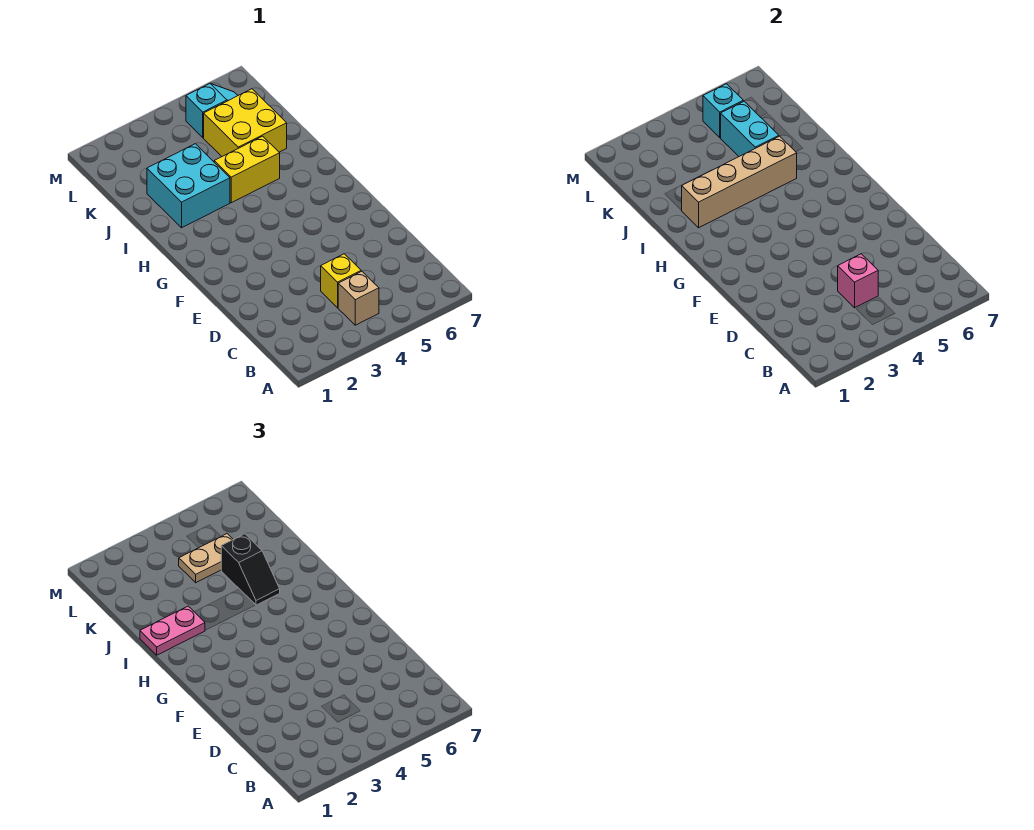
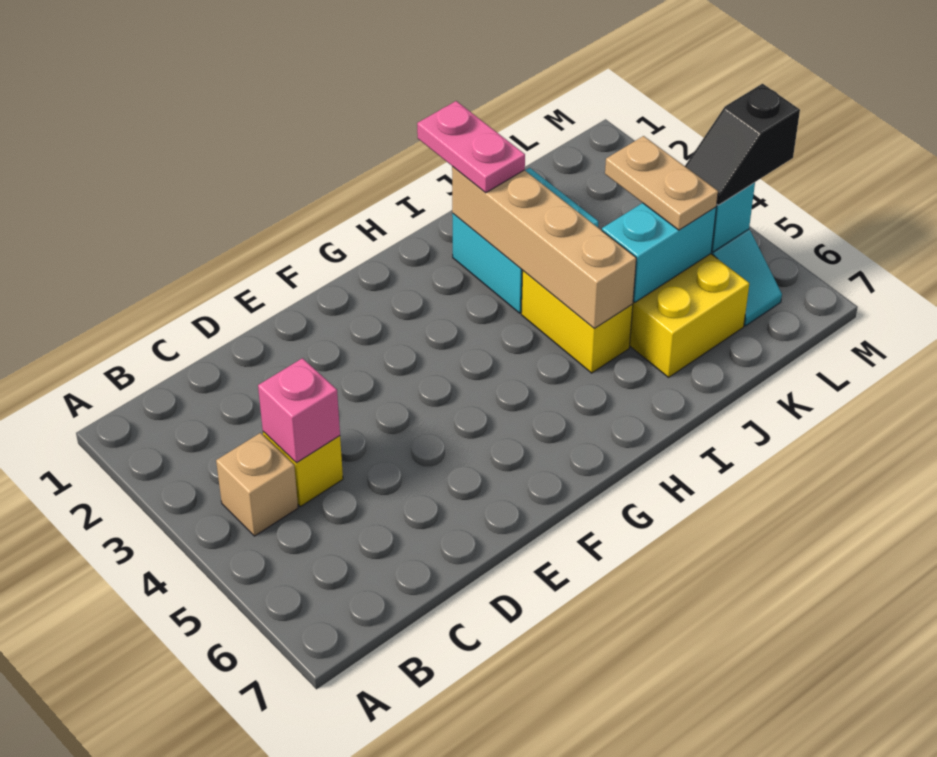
black slope I5:J5 level 3 top J -> black slope L5:M5 level 3 top M

